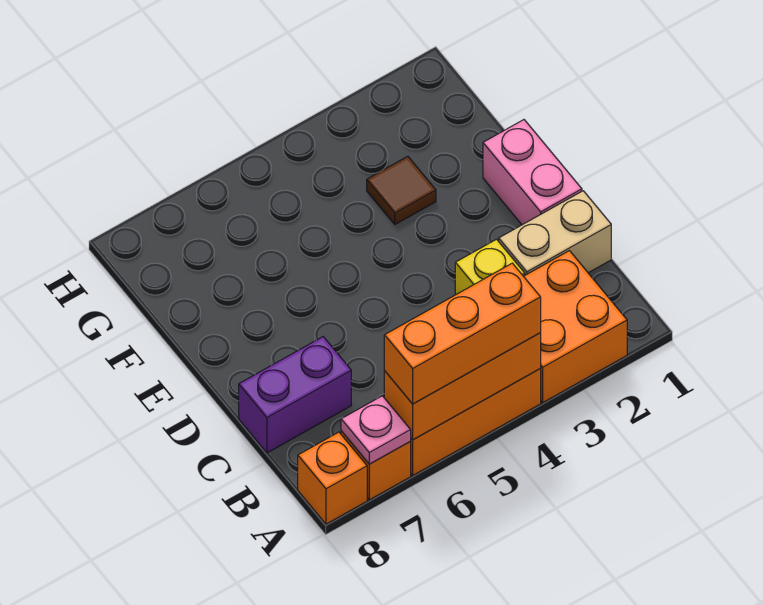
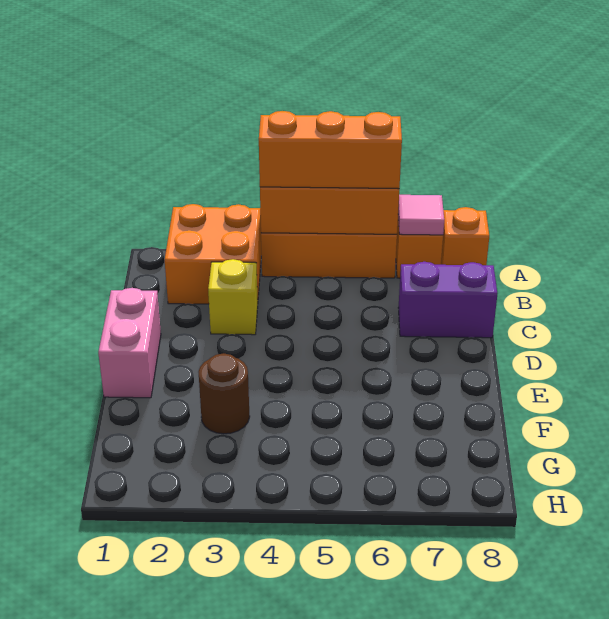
pink plate A7 level 2 -> pink tile A7 level 2
tan brick C1:C2 level 1 -> none
brown tile F3 level 1 -> brown round brick F3 level 1

